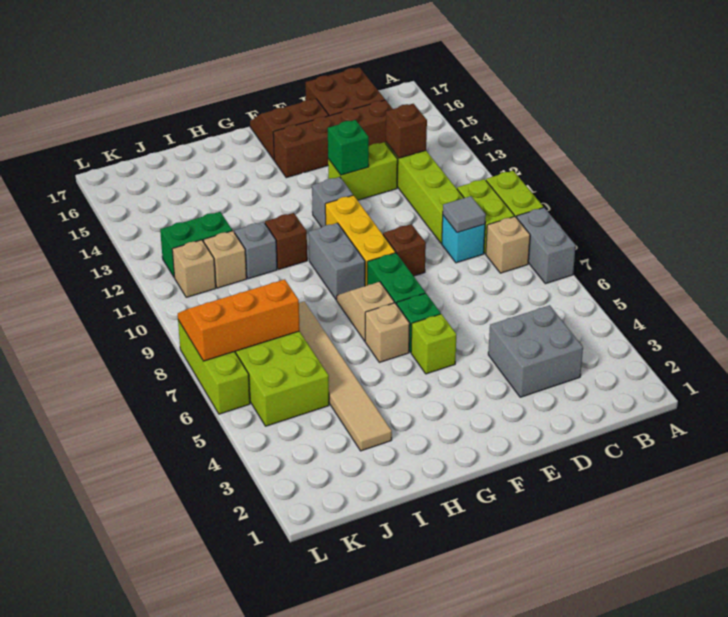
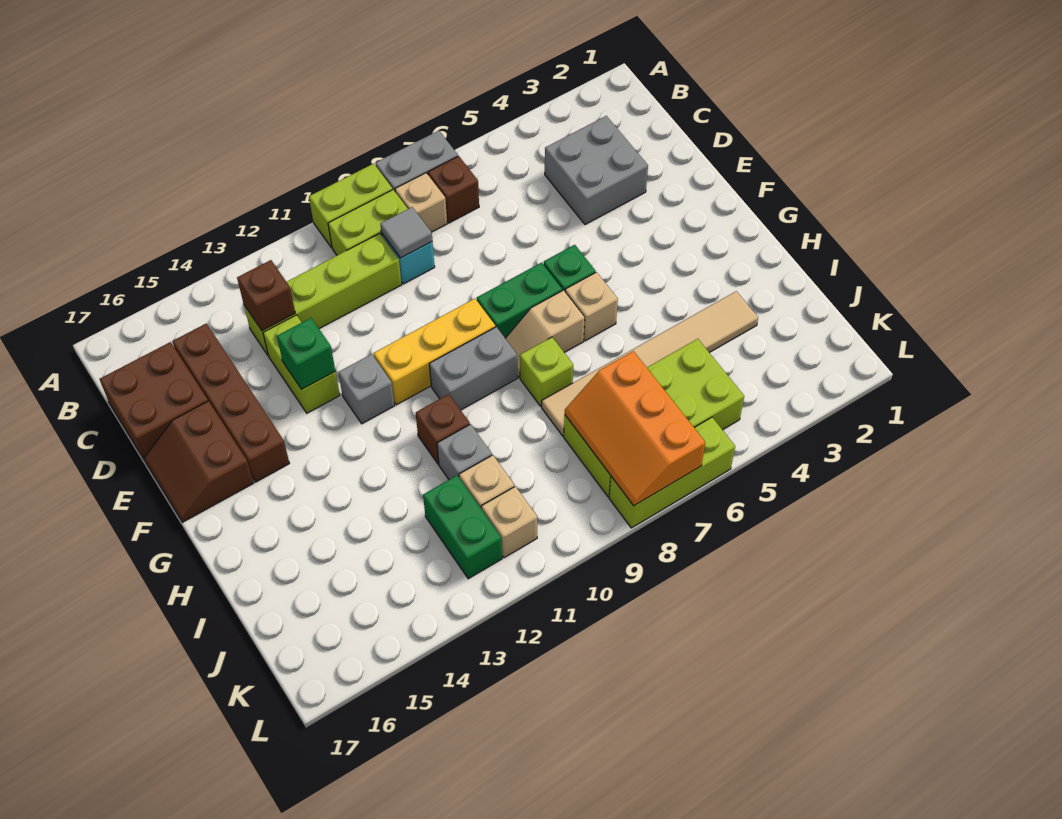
brown brick E9 level 1 -> brown brick B7 level 1
lime brick F5 level 1 -> lime brick H8 level 1

